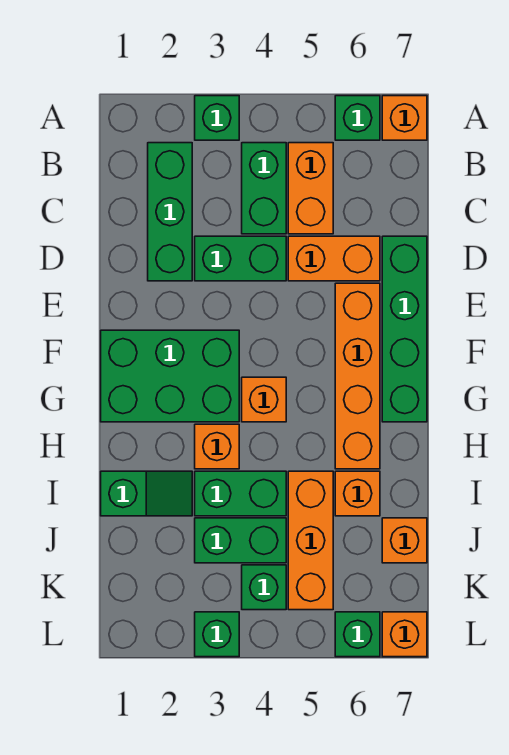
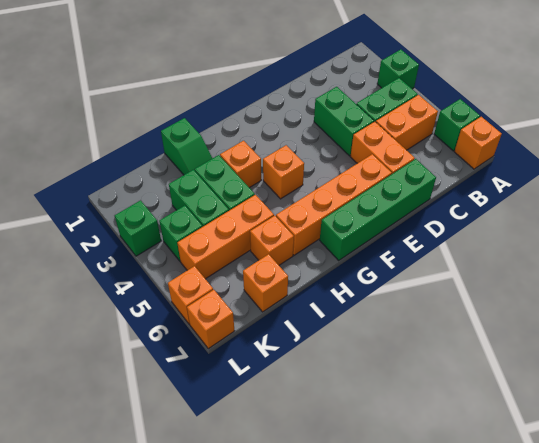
green brick B2:D2 level 1 -> none
green brick F1:G3 level 1 -> none
green brick L6 level 1 -> orange brick L6 level 1

